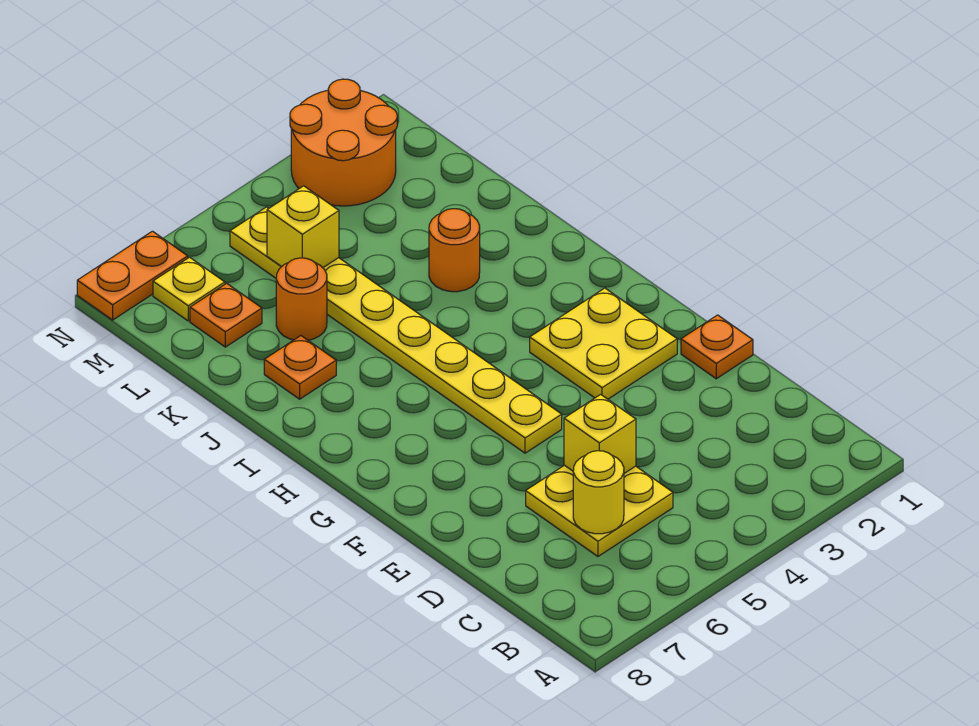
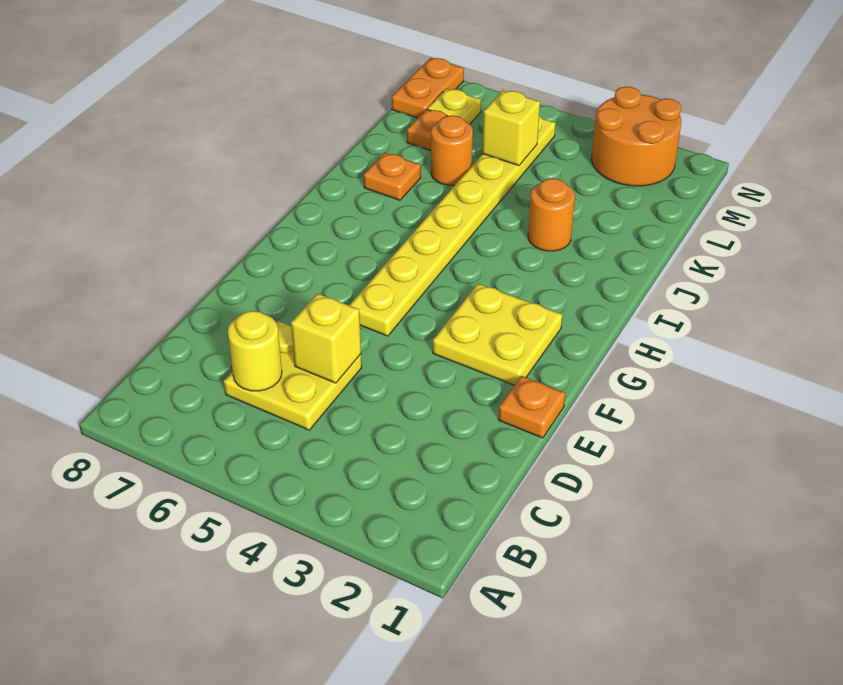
orange plate N7:N8 level 1 -> orange plate M8:N8 level 1

